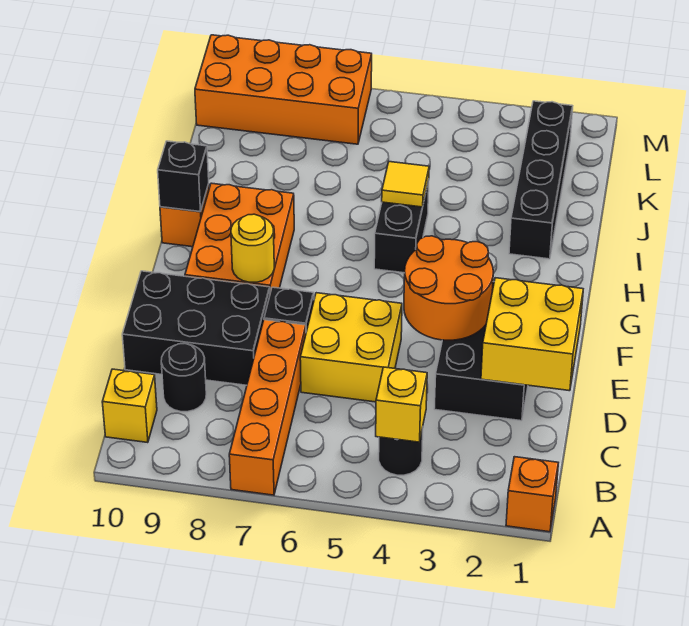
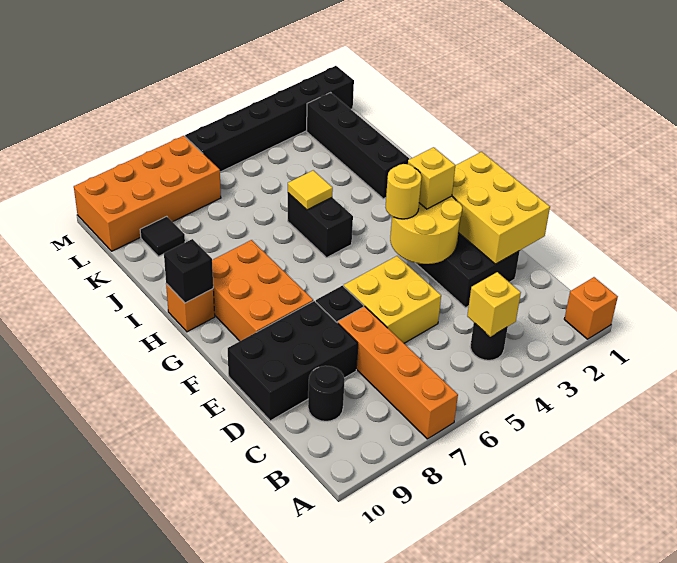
yellow brick B10 level 1 -> yellow brick F3 level 3
yellow brick D1:E2 level 2 -> yellow brick D1:F2 level 2
orange round brick E3:F4 level 2 -> yellow round brick E3:F4 level 2
yellow round brick F8 level 2 -> yellow round brick F4 level 3
none -> black tile K9 level 1
none -> black brick M1:M6 level 1

